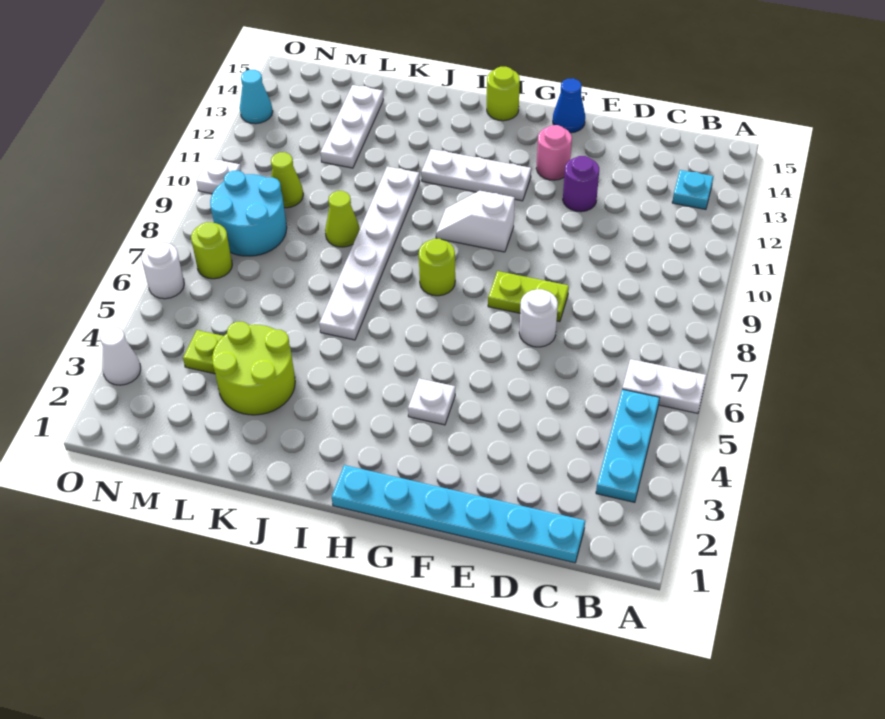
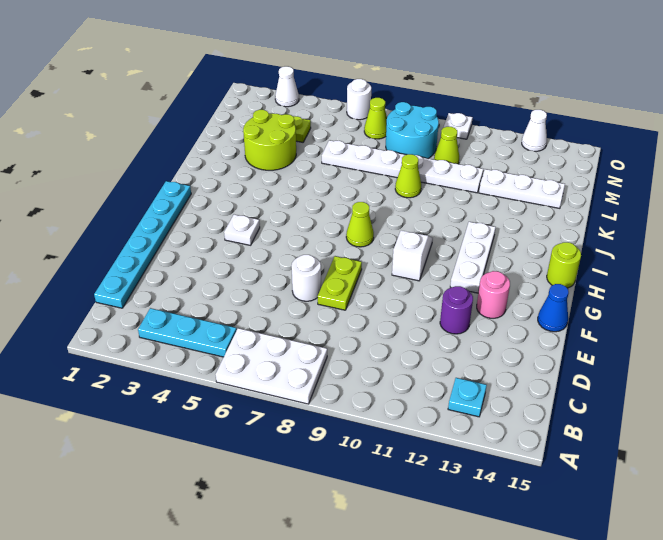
white plate A6:B6 level 1 -> white plate A6:B8 level 1
lime round brick H8 level 1 -> lime cone H8 level 1
white plate J6:J11 level 1 -> white plate L6:L11 level 1
lime round brick N7 level 1 -> lime cone N7 level 1
cyan cone O13 level 1 -> white cone O13 level 1

